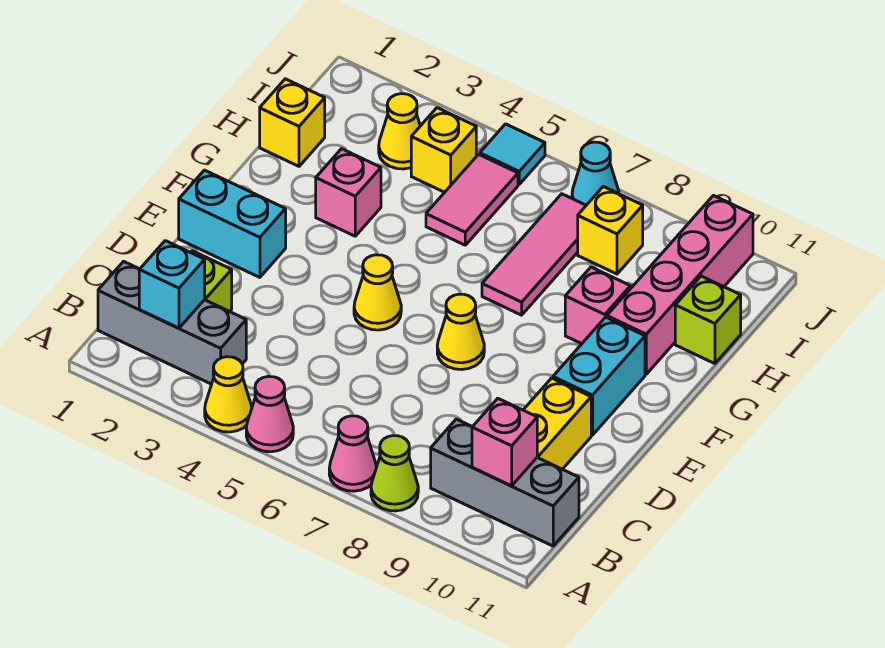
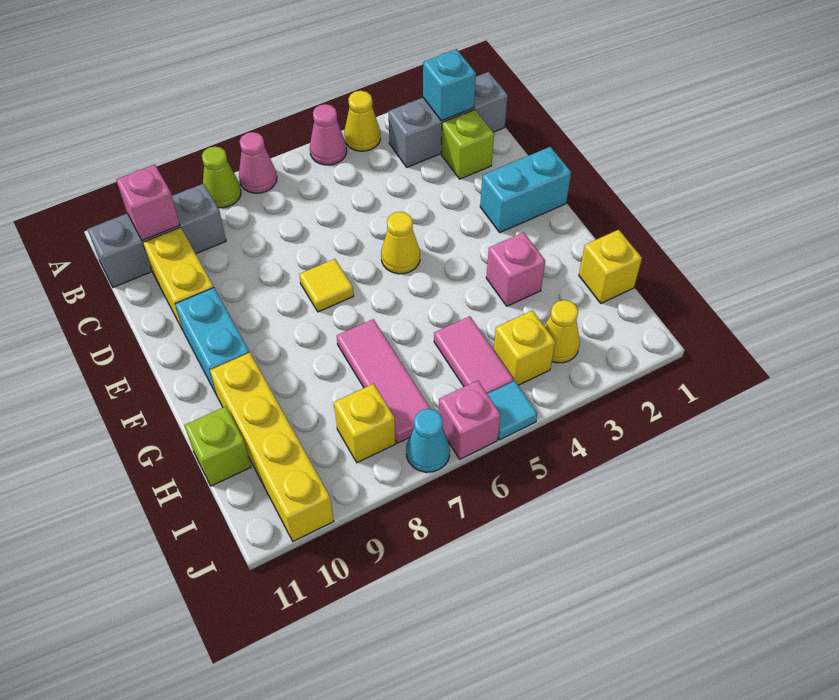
yellow cone E7 level 1 -> yellow tile E7 level 1
pink brick G9 level 1 -> pink brick J6 level 1
pink brick G10:J10 level 1 -> yellow brick G10:J10 level 1

